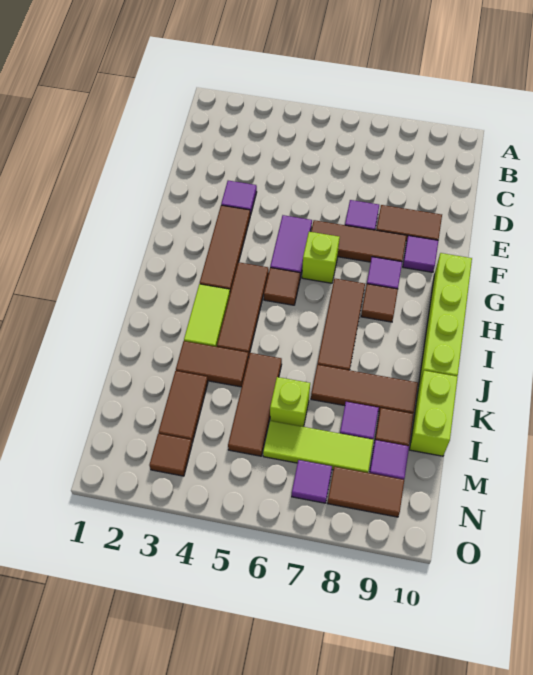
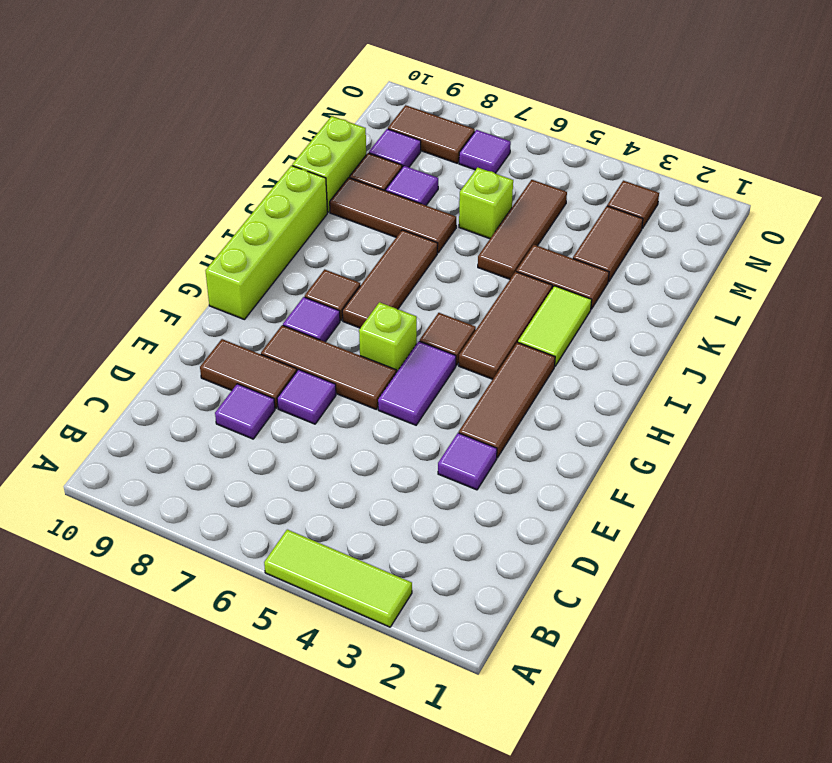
purple tile F9 level 1 -> purple tile D8 level 1
lime tile M6:M8 level 1 -> lime tile A3:A5 level 1

